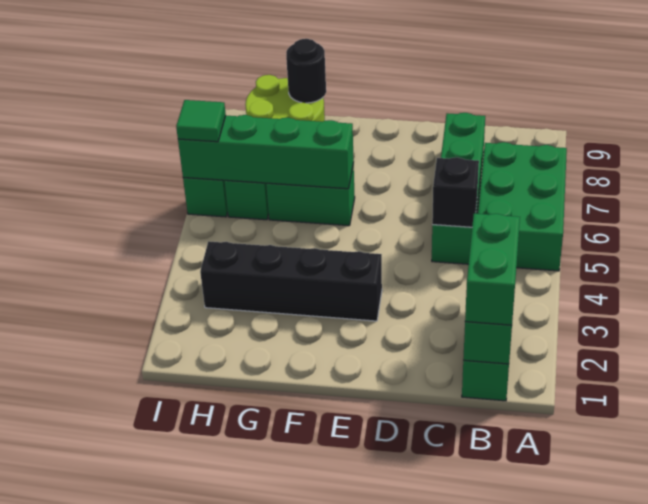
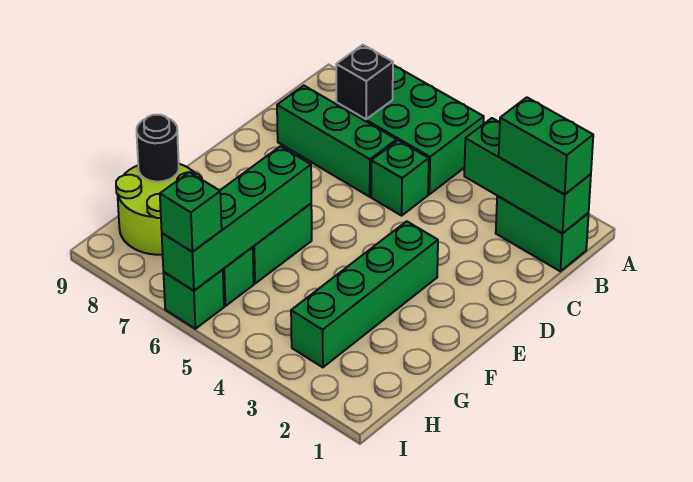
black brick C5 level 2 -> black brick B7 level 2
black brick E3:H3 level 1 -> green brick E3:H3 level 1
green tile I6 level 3 -> green brick I6 level 3

